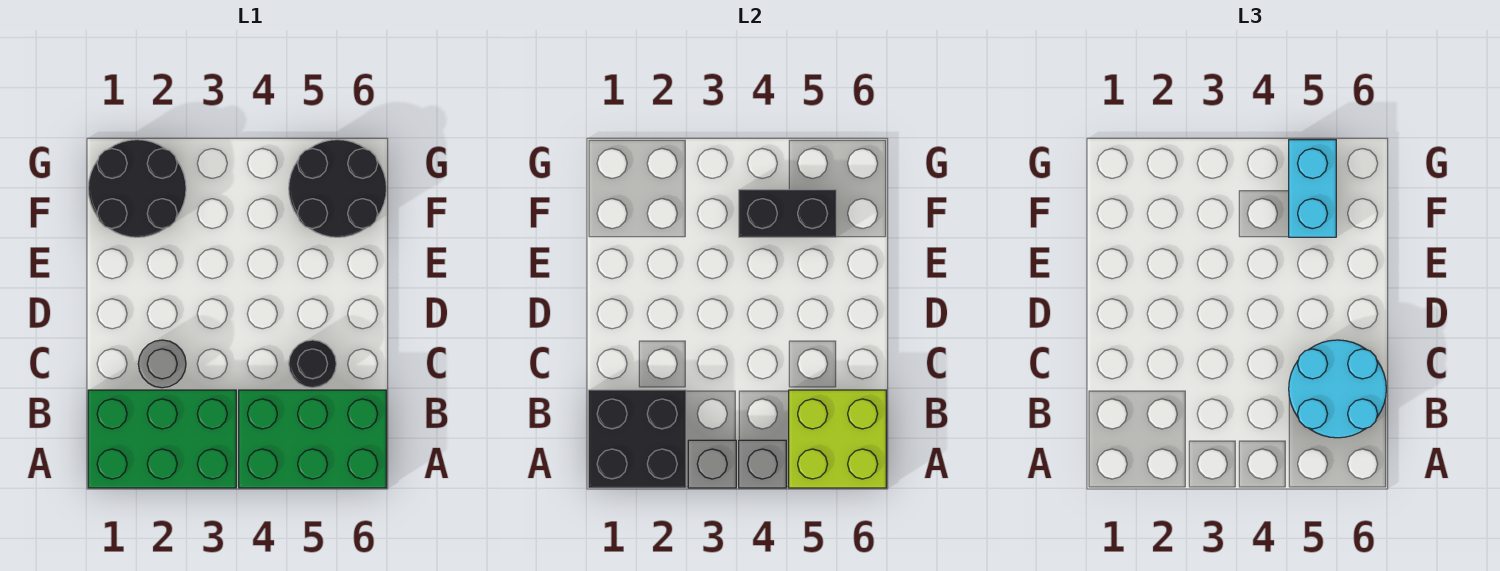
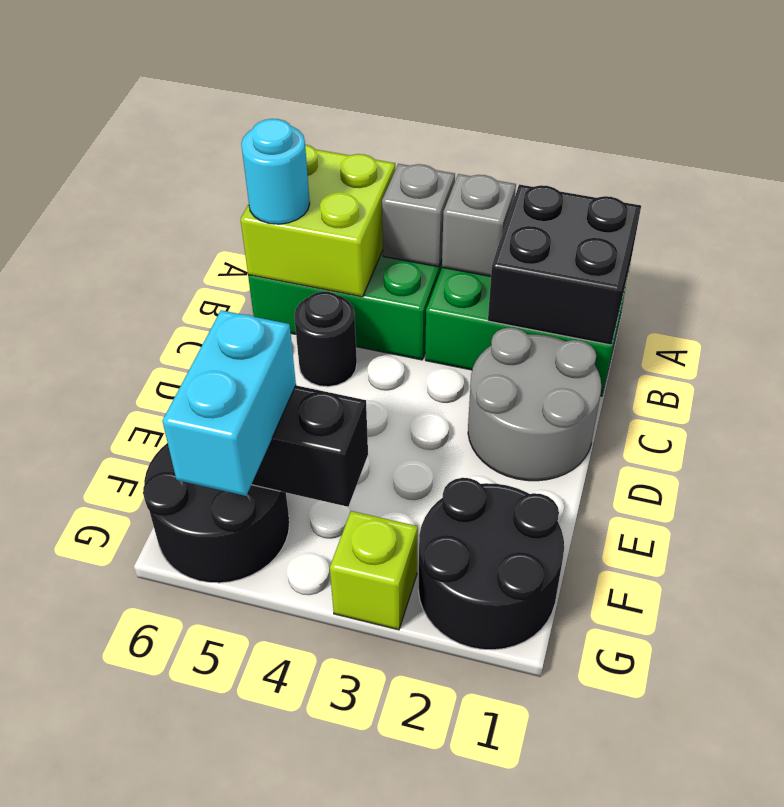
cyan round brick B5:C6 level 3 -> cyan round brick B6 level 3
grey round brick C2 level 1 -> grey round brick C1:D2 level 1
none -> lime brick G3 level 1

